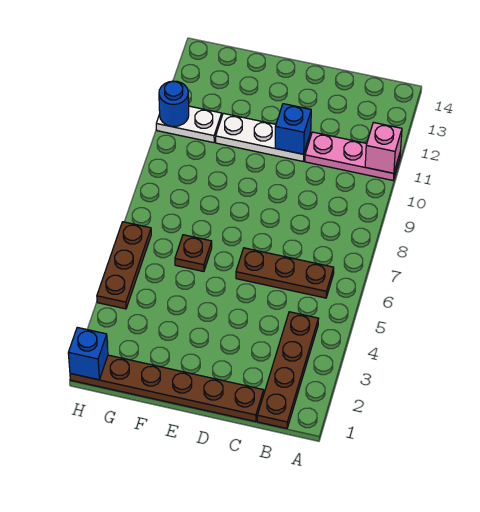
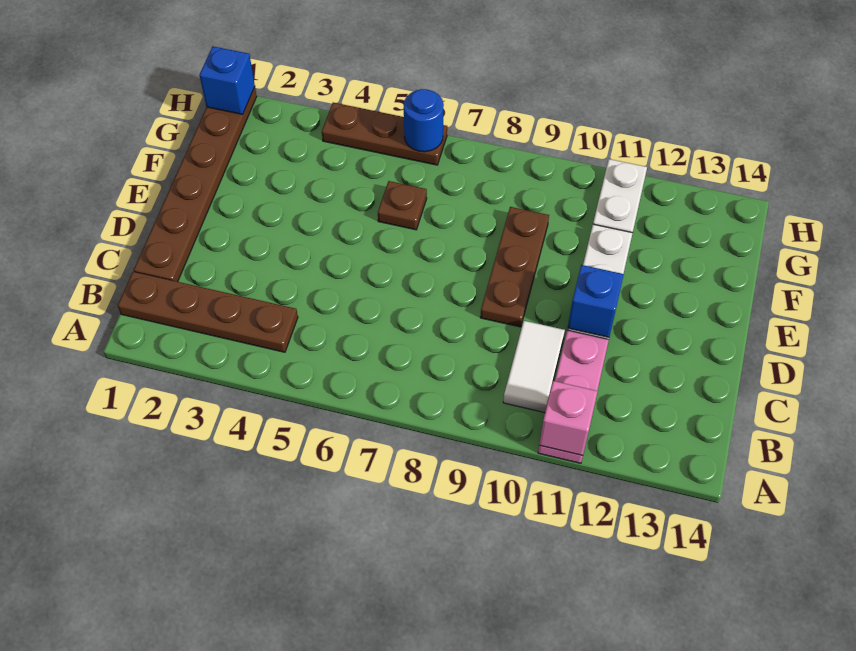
brown plate B6:D6 level 1 -> brown plate D9:F9 level 1
none -> white tile B10:C10 level 1
blue round brick H11 level 2 -> blue round brick H6 level 2

